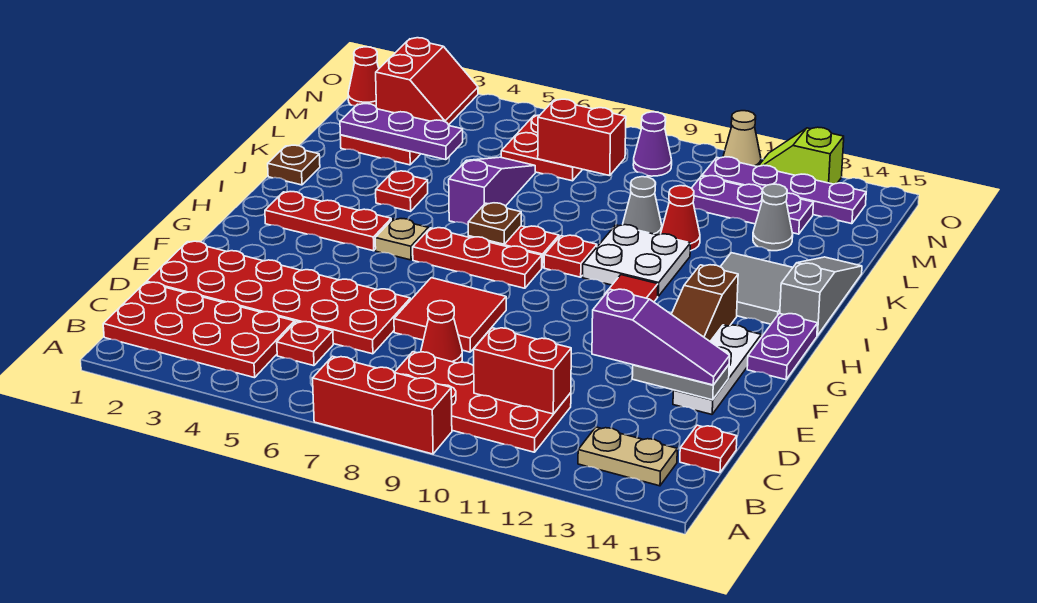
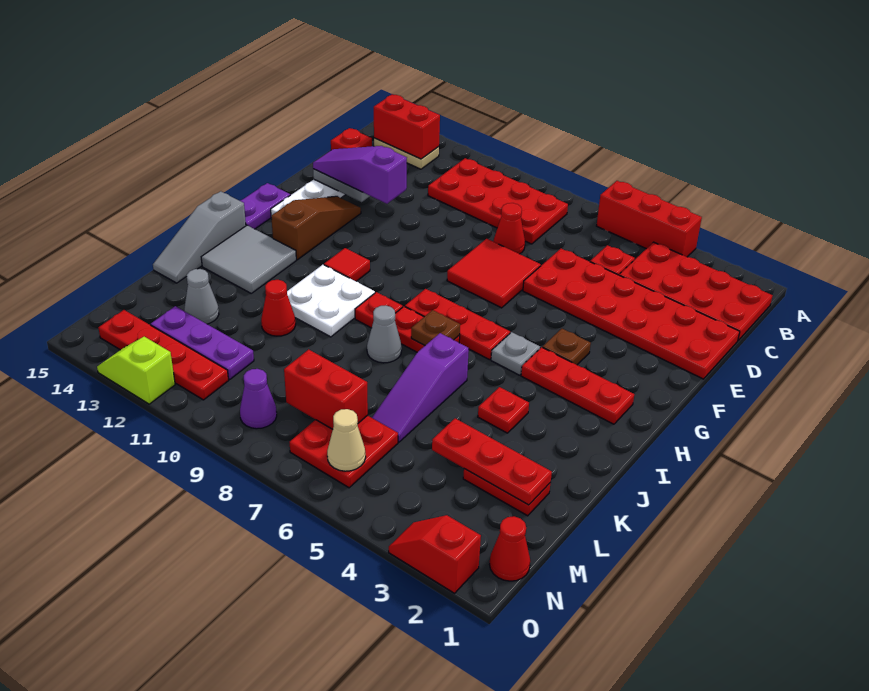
red brick A7:A9 level 1 -> red brick A4:A6 level 1
red brick C10:C11 level 2 -> red brick B13:B14 level 2
tan plate H5 level 1 -> grey plate H5 level 1
brown plate J1 level 1 -> brown plate G4 level 1
grey cone K10 level 1 -> grey cone J8 level 1
purple plate L2:L4 level 2 -> red plate L2:L4 level 2
red slope N2:O3 level 1 top 2 -> red slope O2:O3 level 1 top 2
purple plate N11:N14 level 1 -> red plate N11:N14 level 1
tan cone O11 level 1 -> tan cone N6 level 2
lime slope O12:O13 level 1 top 13 -> lime slope O12:O13 level 1 top 12

